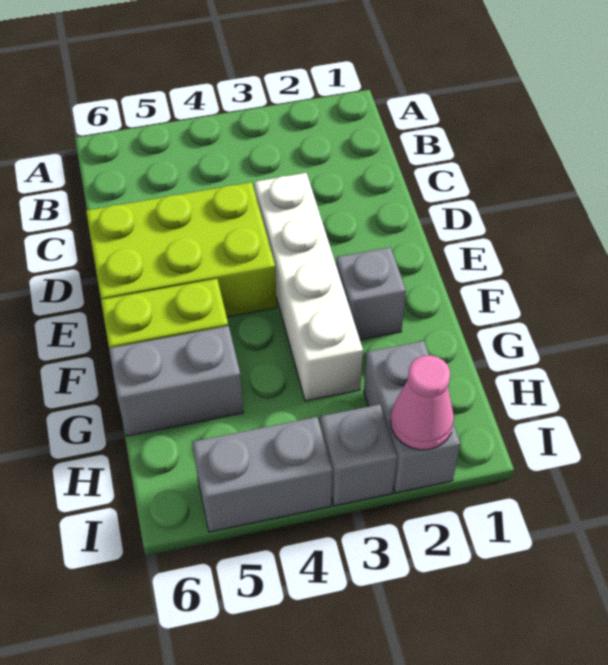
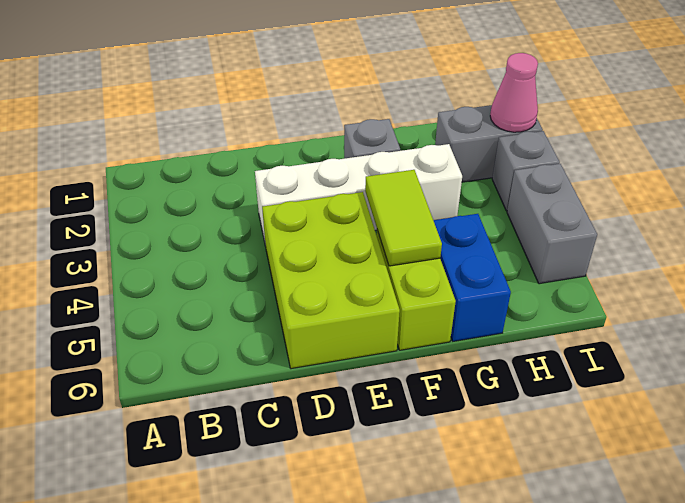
none -> lime tile F4:F5 level 2
grey brick G5:G6 level 1 -> blue brick G5:G6 level 1

